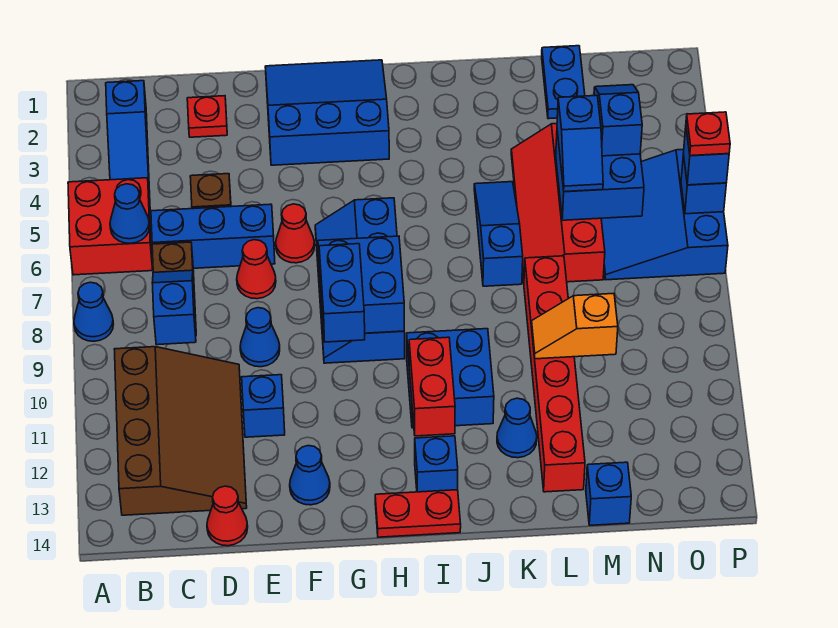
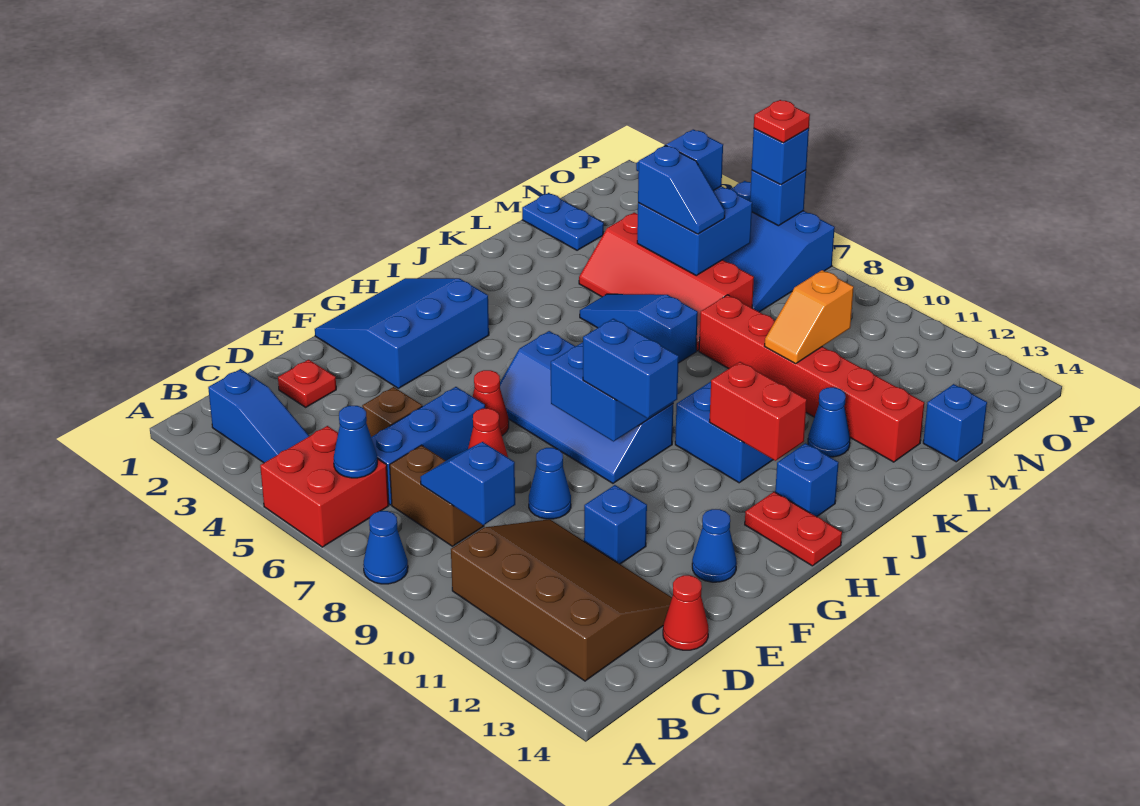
red plate H14:I14 level 1 -> red plate H13:H14 level 1

